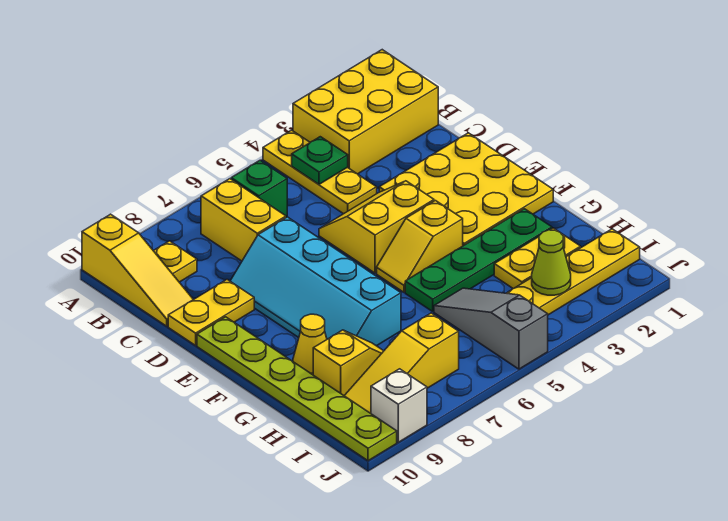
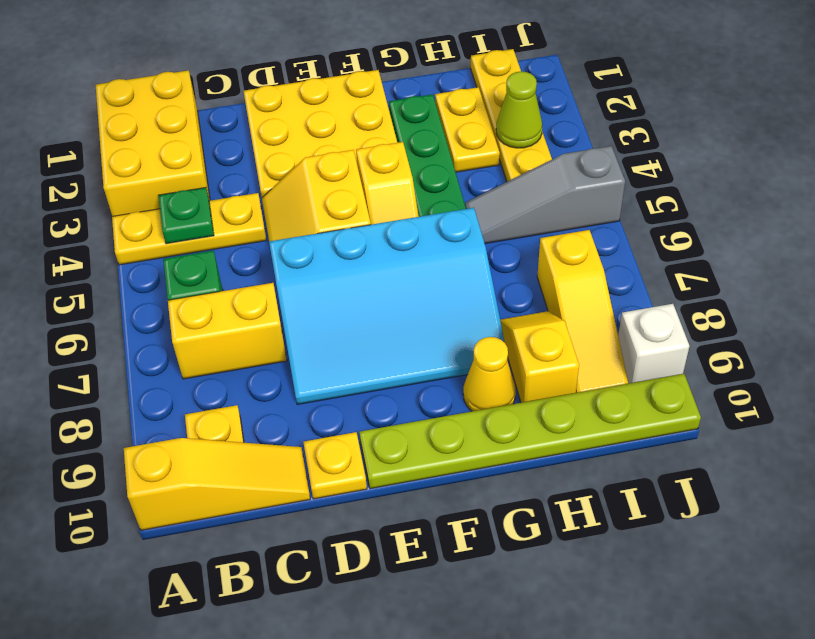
cyan slope D7:G8 level 1 top 7 -> cyan slope D6:G8 level 1 top 6
yellow plate D9:D10 level 1 -> yellow plate D10 level 1

